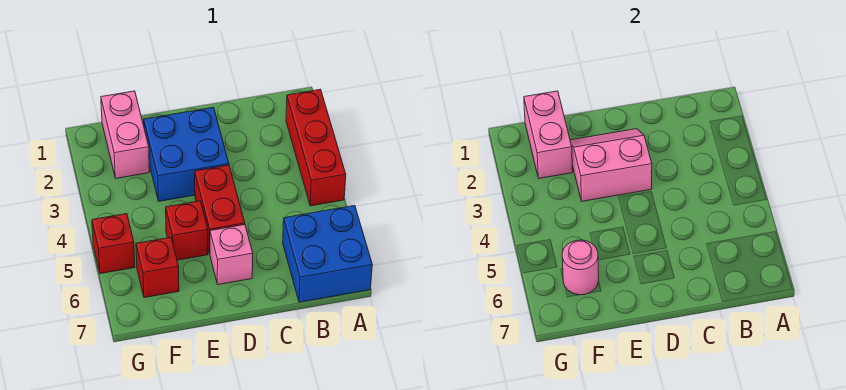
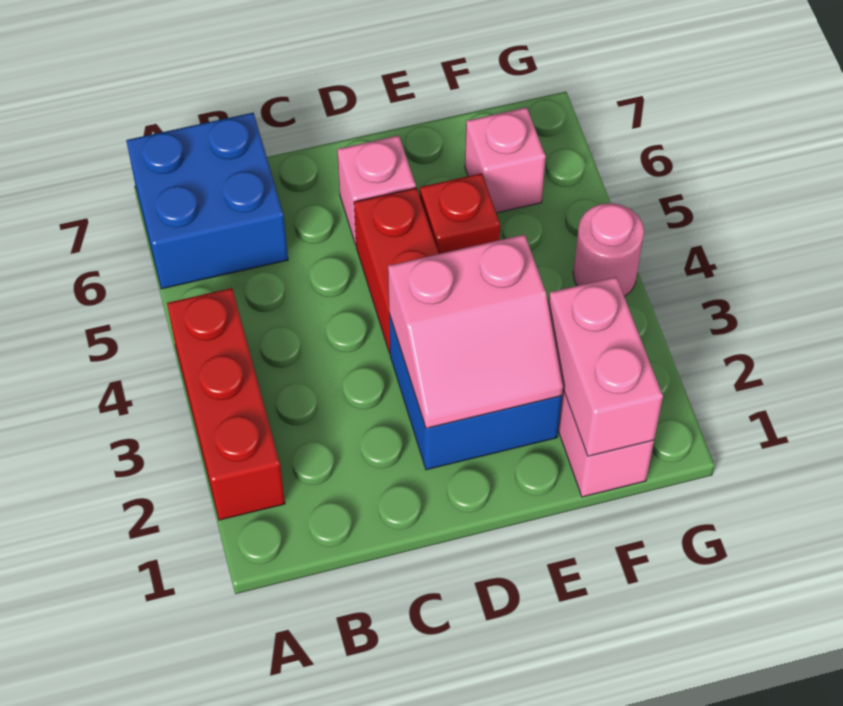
red brick F6 level 1 -> pink brick F6 level 1
pink round brick F6 level 2 -> pink round brick G4 level 1
red brick G5 level 1 -> none

